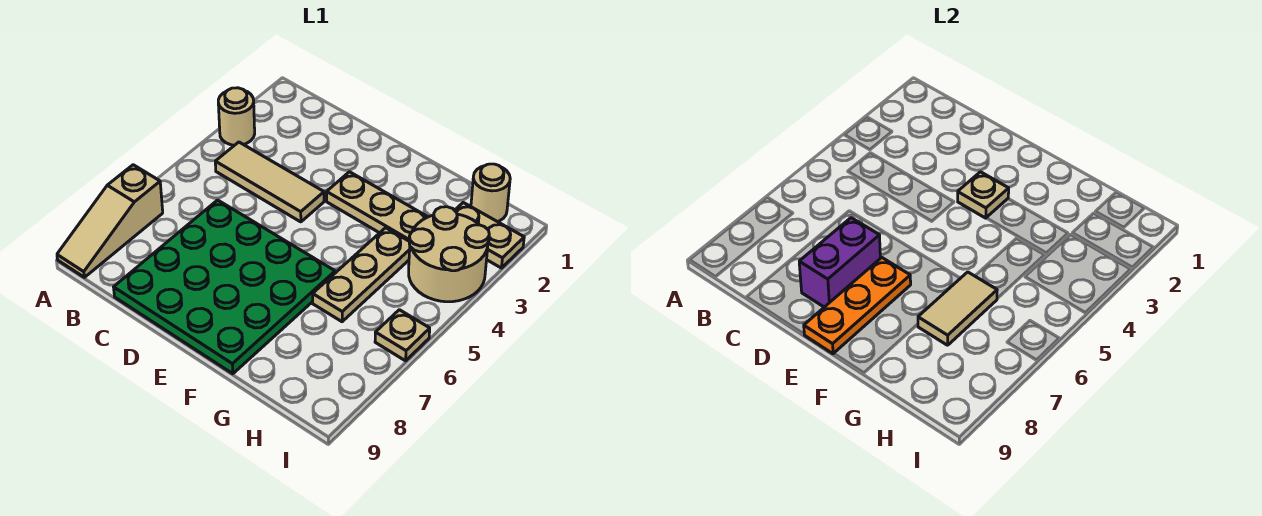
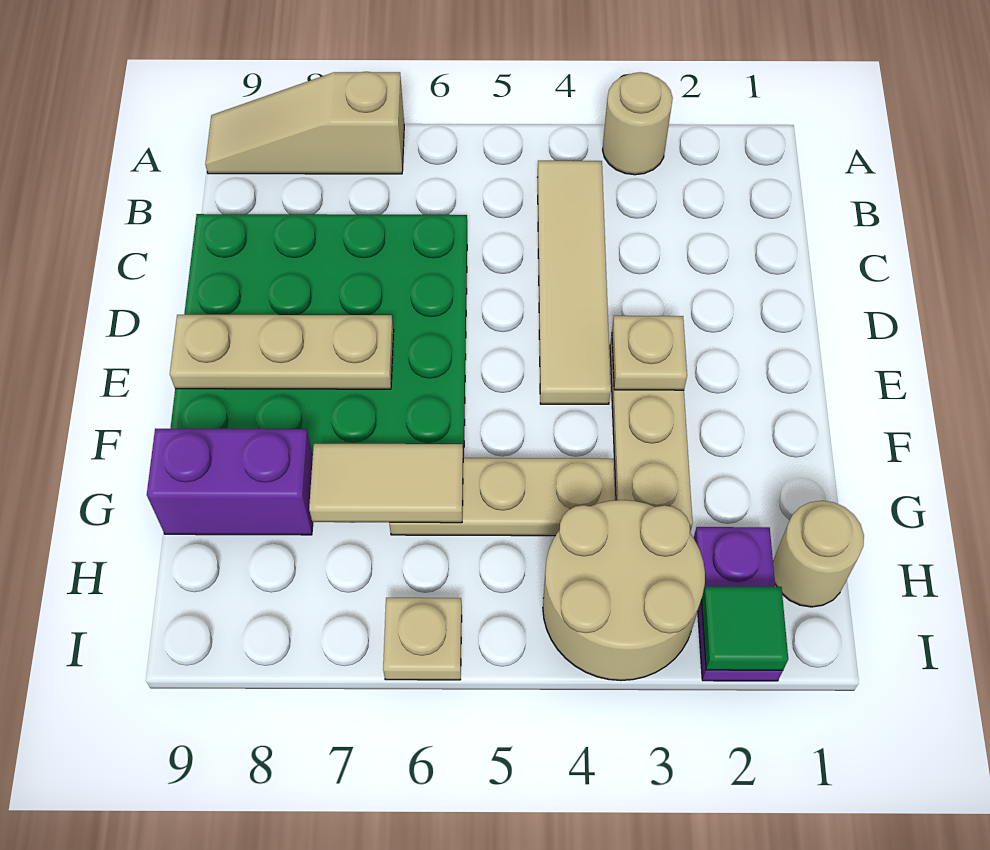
tan tile B4:D4 level 1 -> tan tile B4:E4 level 1
purple brick D7:D8 level 2 -> purple brick G8:G9 level 1
orange plate E7:E9 level 2 -> tan plate E7:E9 level 2
tan plate H2:I2 level 1 -> purple plate H2:I2 level 1
none -> green tile I2 level 2

